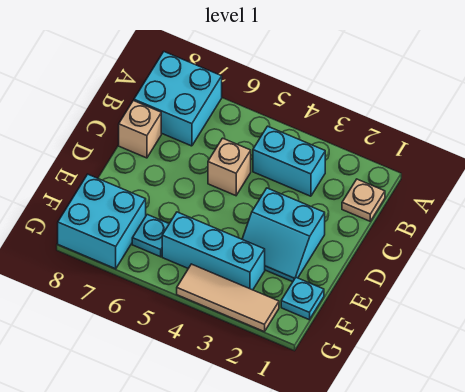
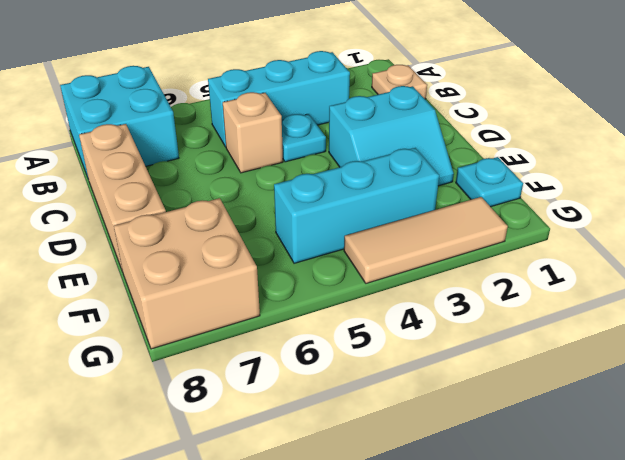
cyan brick B3:B4 level 1 -> cyan brick B3:B5 level 1
tan brick C8 level 1 -> tan brick C8:E8 level 1
cyan plate F6 level 1 -> cyan plate C4 level 1
cyan brick F7:G8 level 1 -> tan brick F7:G8 level 1

